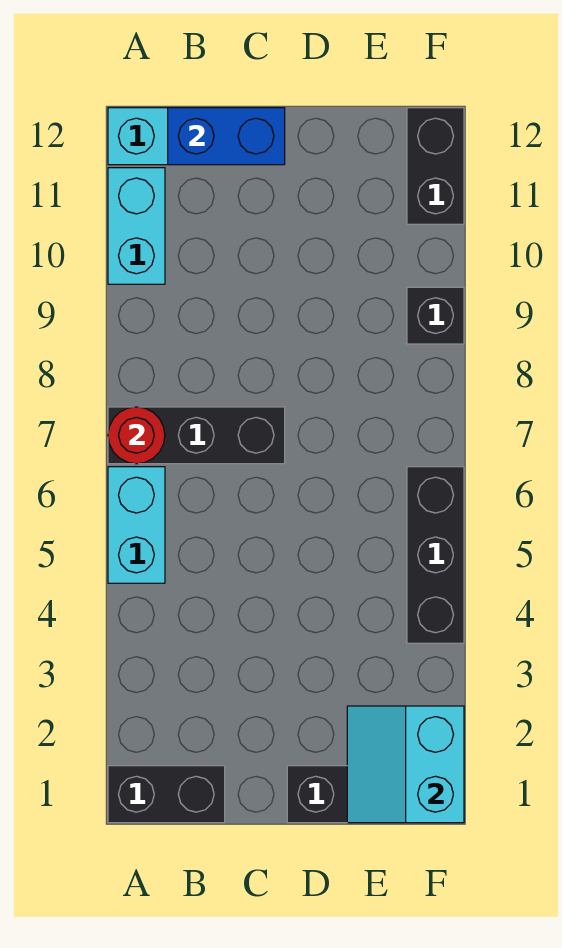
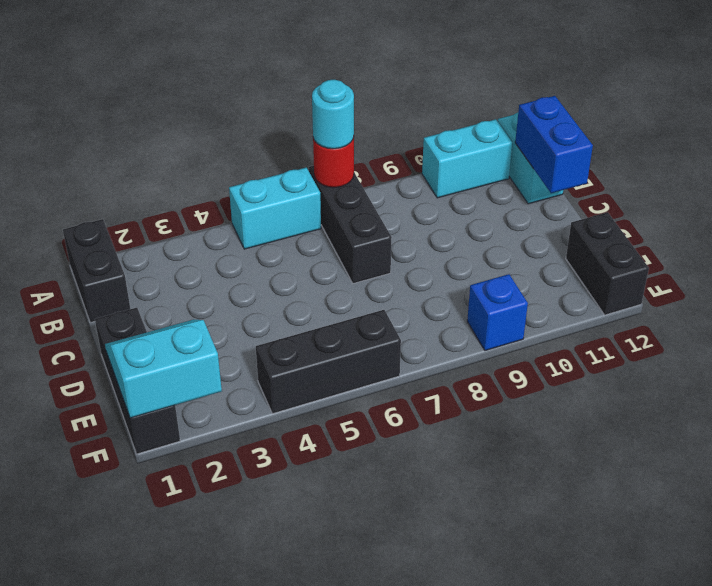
none -> cyan round brick A7 level 3
black brick F9 level 1 -> blue brick F9 level 1
black brick F11:F12 level 1 -> black brick E12:F12 level 1

